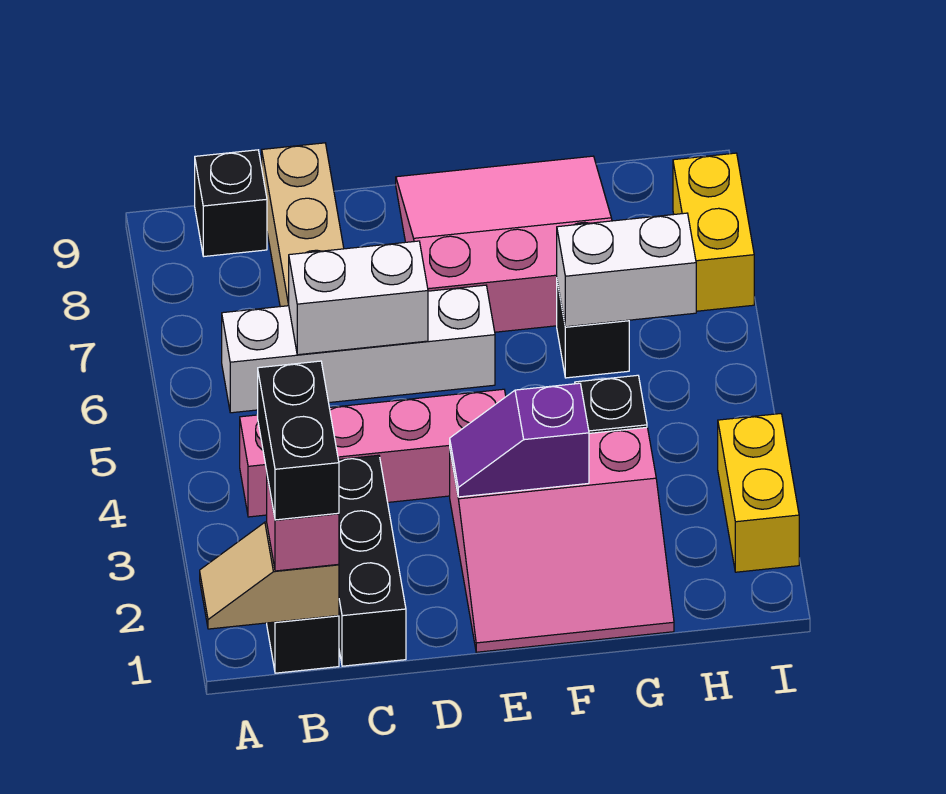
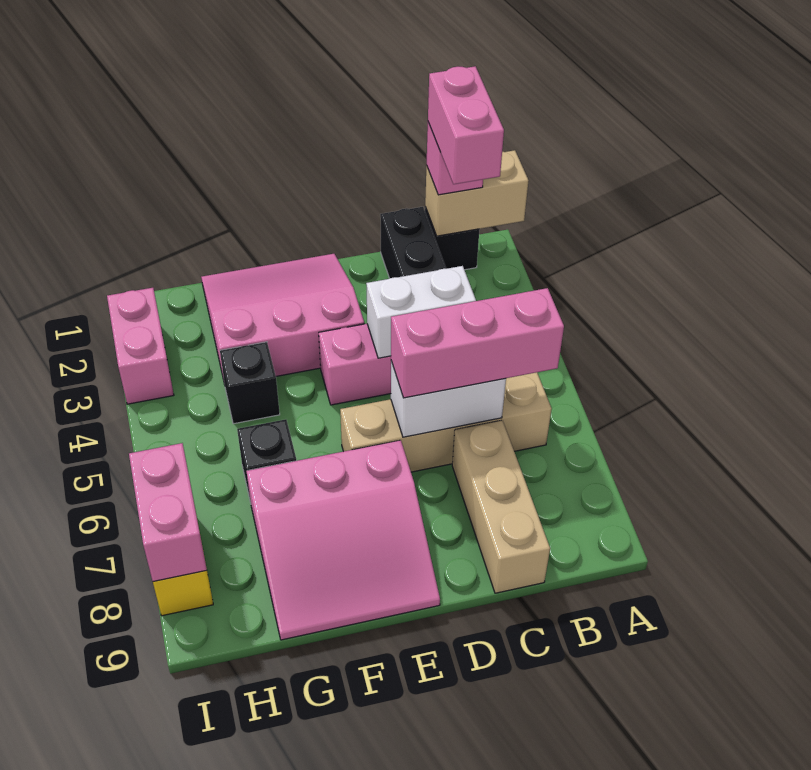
tan slope A1:B1 level 2 top B -> tan brick A1:B1 level 2
black brick B1:B2 level 4 -> pink brick B1:B2 level 4
white brick B6:E6 level 1 -> tan brick B6:E6 level 1
none -> pink brick B6:D6 level 3
black brick B9 level 1 -> none
purple slope E3:F3 level 2 top F -> none
white brick G6:H6 level 2 -> white brick C4:D4 level 2
yellow brick I2:I3 level 1 -> pink brick I2:I3 level 1
none -> pink brick I7:I8 level 2

